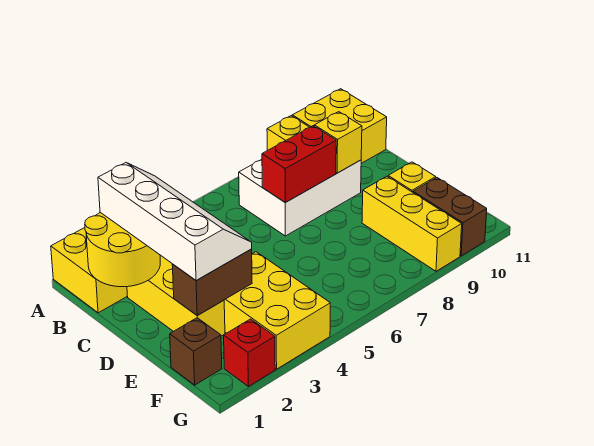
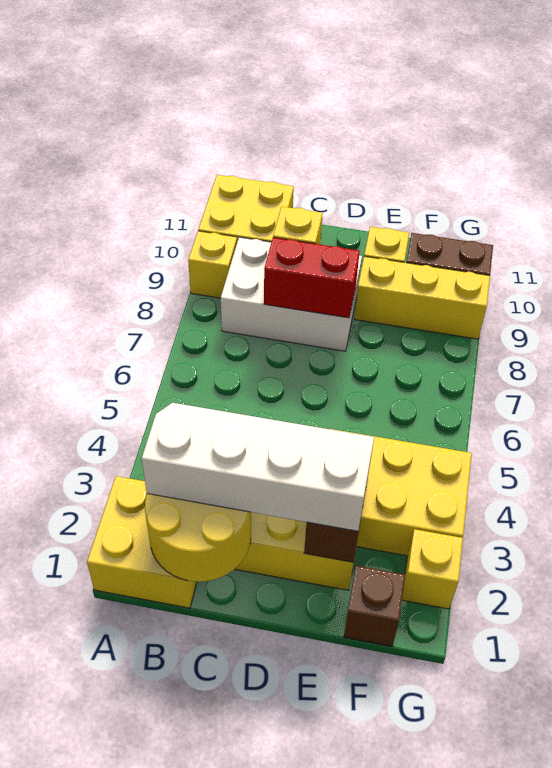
white brick B7:C9 level 1 -> white brick B8:D9 level 1
red brick C7:C8 level 2 -> red brick C8:D8 level 2
red brick G2 level 1 -> yellow brick G2 level 1

